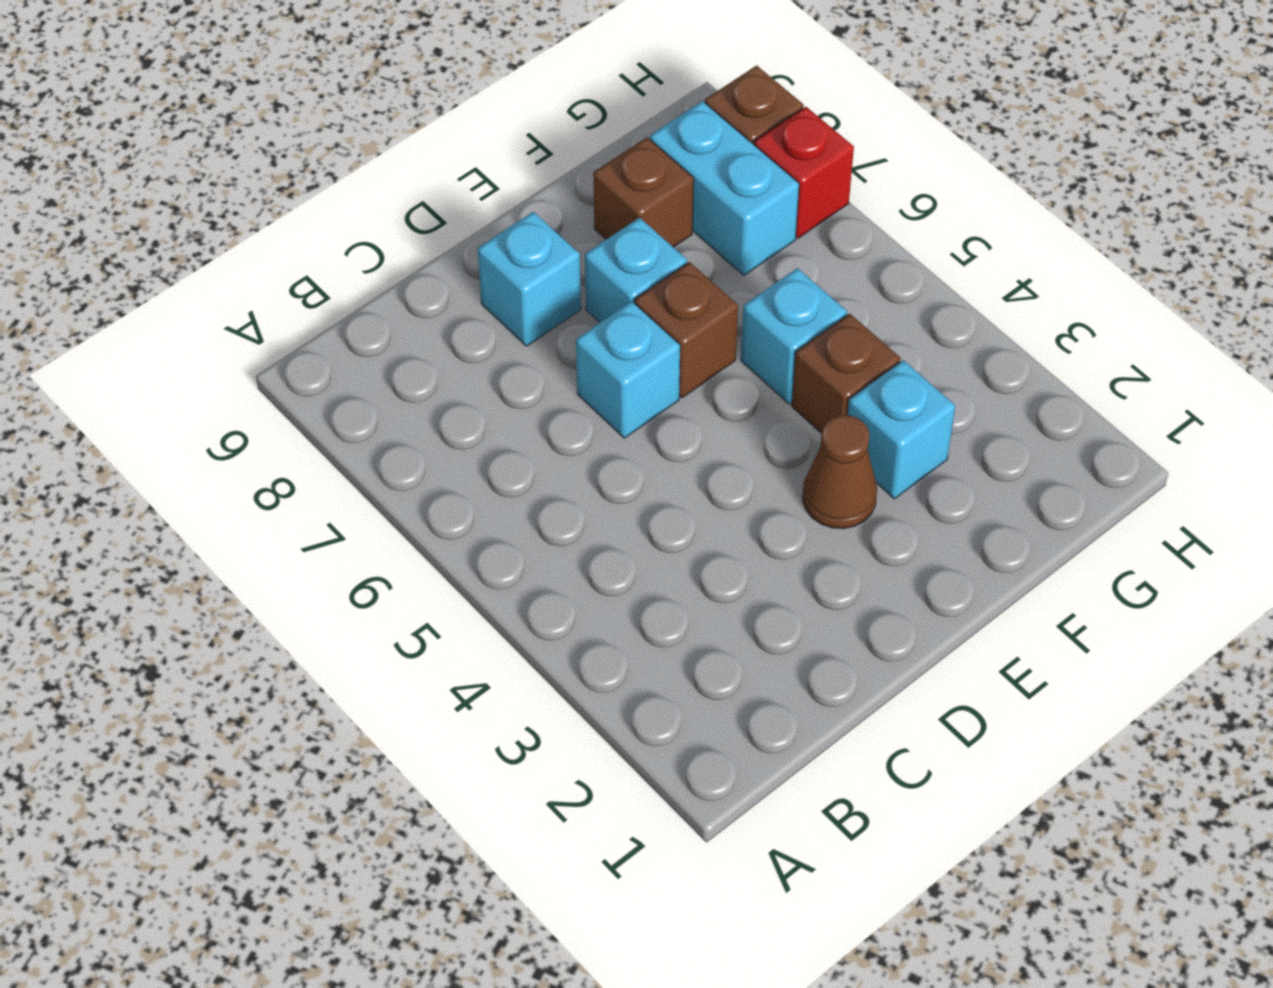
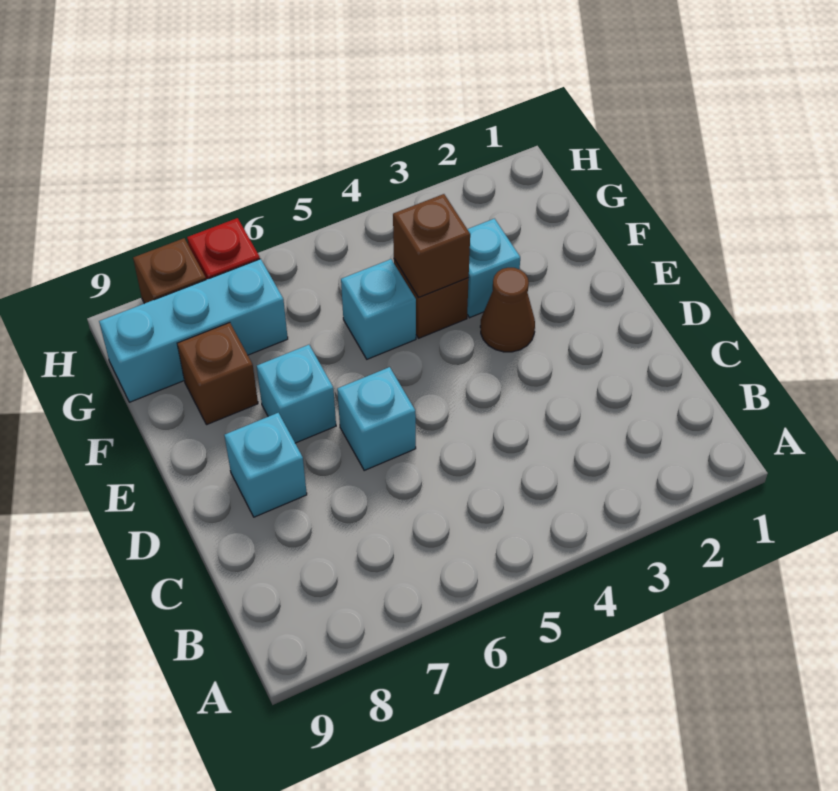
brown brick E6 level 1 -> brown brick F4 level 2
cyan brick G7:G8 level 1 -> cyan brick G7:G9 level 1

